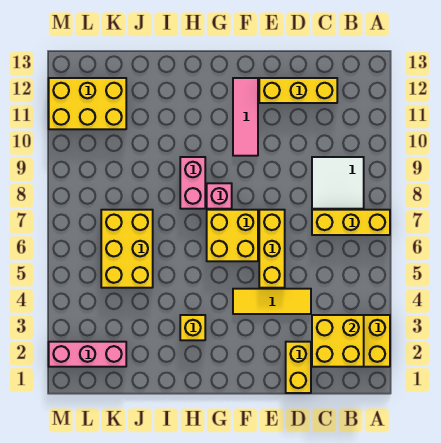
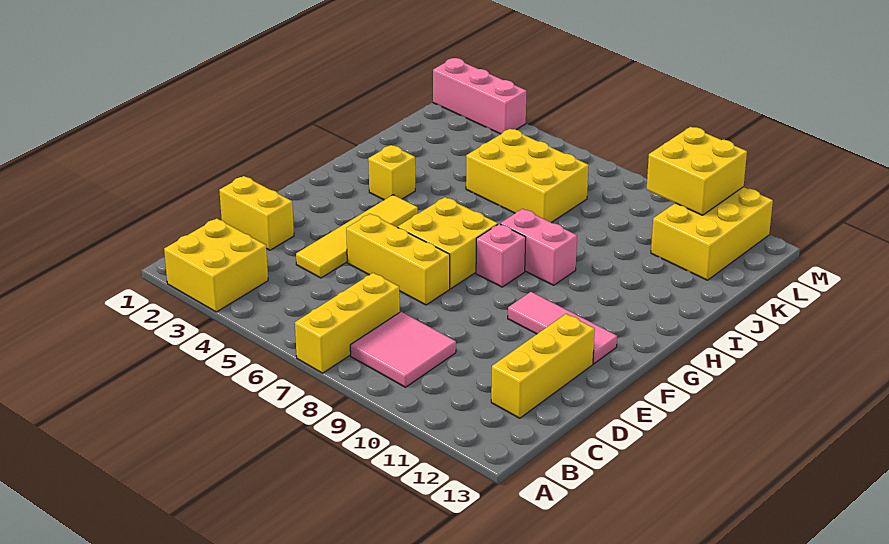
yellow brick B2:C3 level 2 -> yellow brick L10:M11 level 2
white tile B8:C9 level 1 -> pink tile B8:C9 level 1
yellow tile D4:F4 level 1 -> yellow tile D4:G4 level 1
pink brick K2:M2 level 1 -> pink brick M1:M3 level 1

